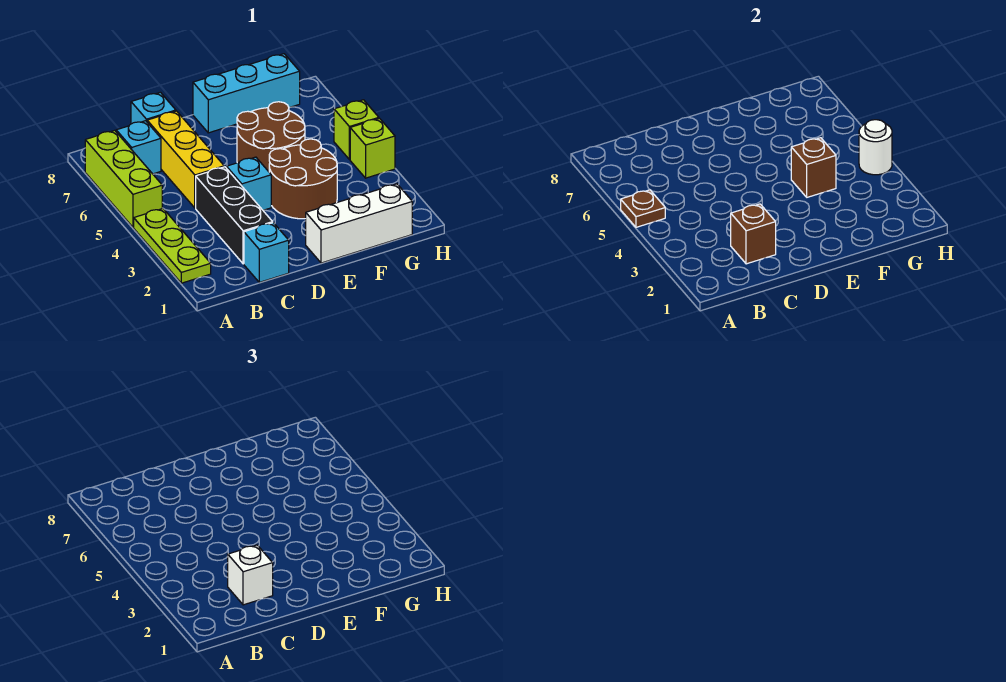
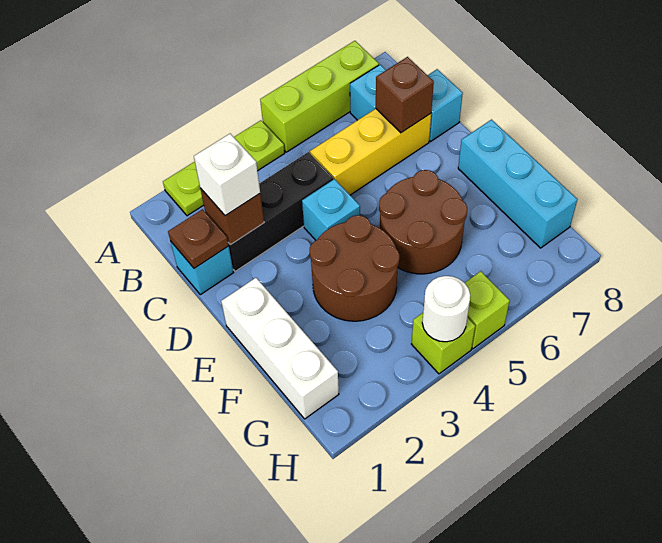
brown plate A5 level 2 -> brown plate C1 level 2
brown brick F4 level 2 -> brown brick C7 level 2

